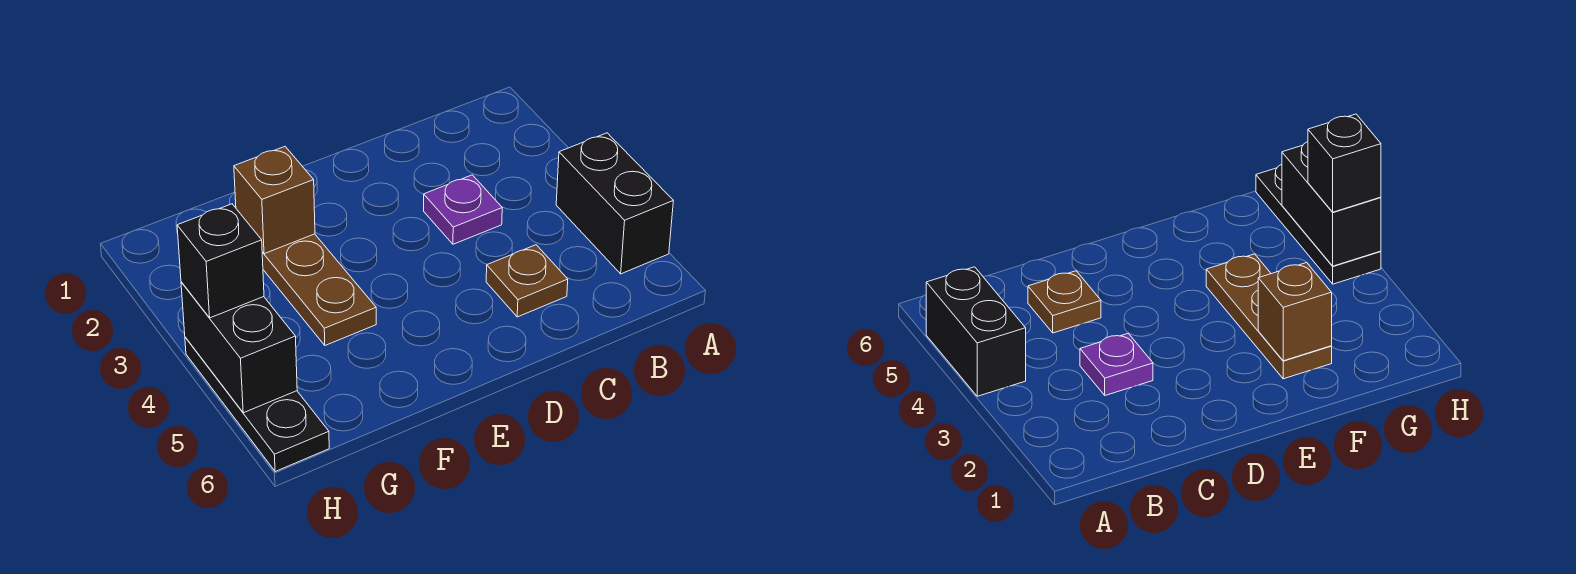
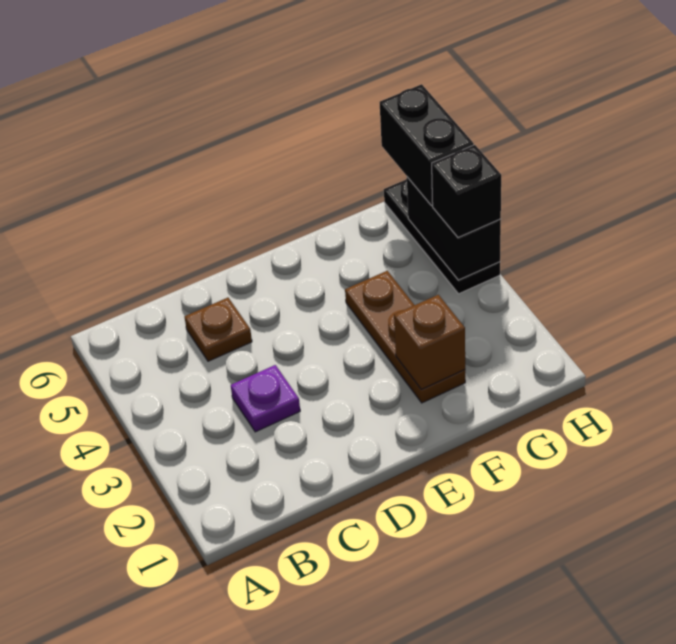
black brick A4:A5 level 1 -> black brick H5:H6 level 3

